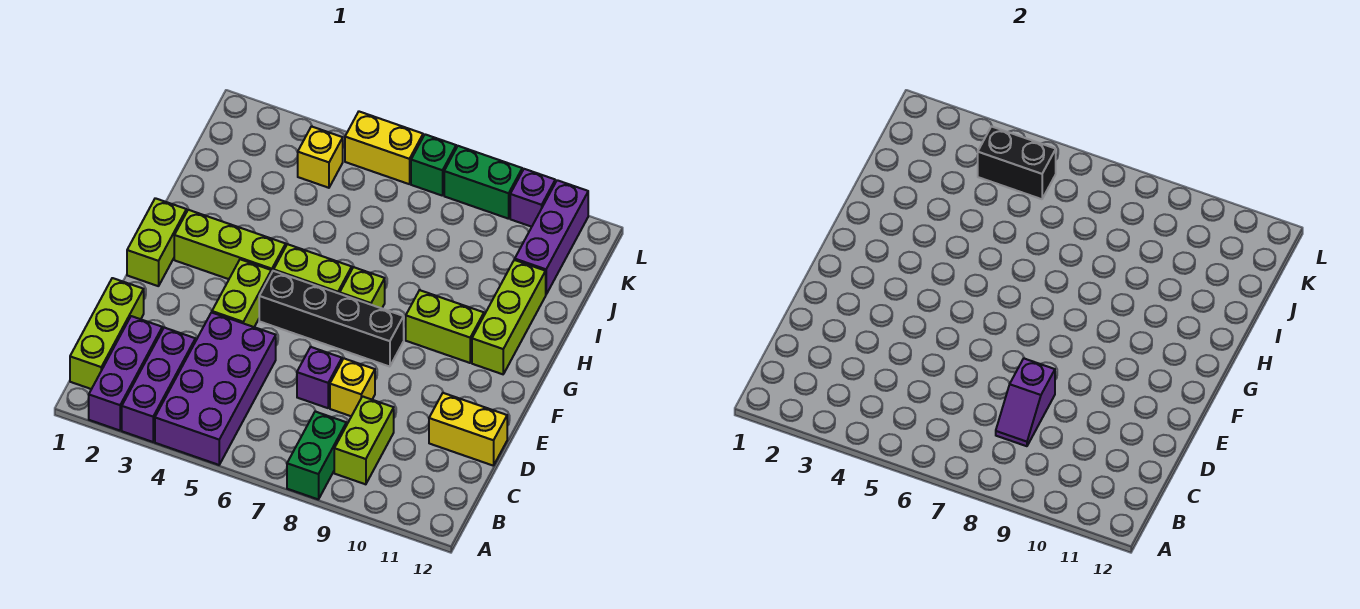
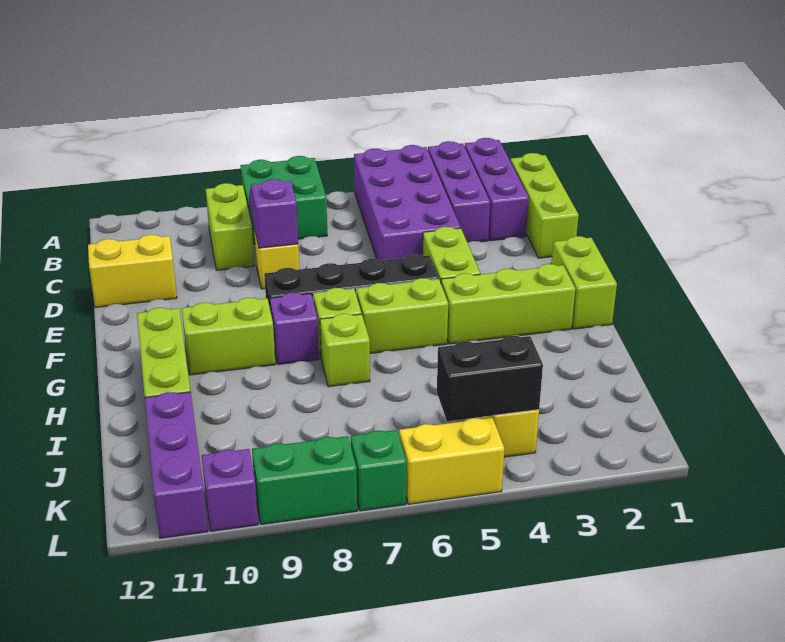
green brick A8:B8 level 1 -> green brick A7:B8 level 1
purple brick D7 level 1 -> purple brick G8 level 1
none -> lime brick H7 level 1

